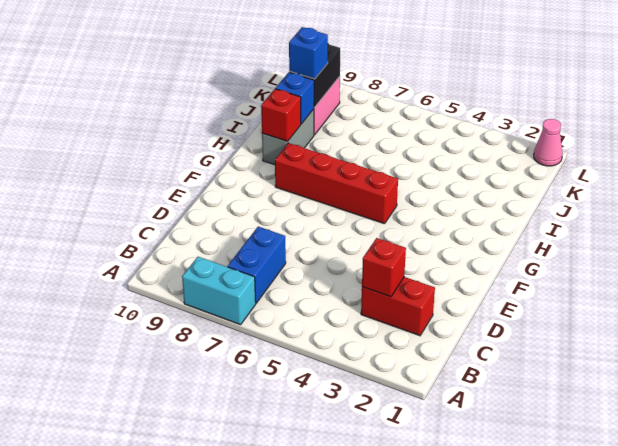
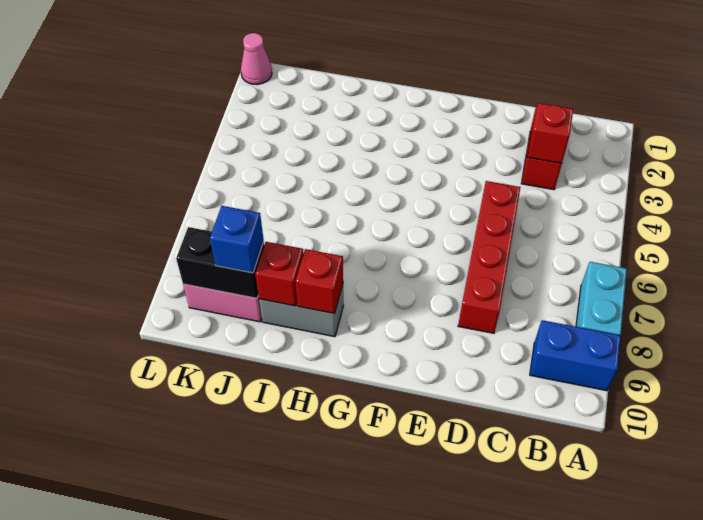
blue brick B7:C7 level 1 -> blue brick A9:B9 level 1
red brick G5:G8 level 1 -> red brick D5:D8 level 1
blue brick I9 level 2 -> red brick I9 level 2

